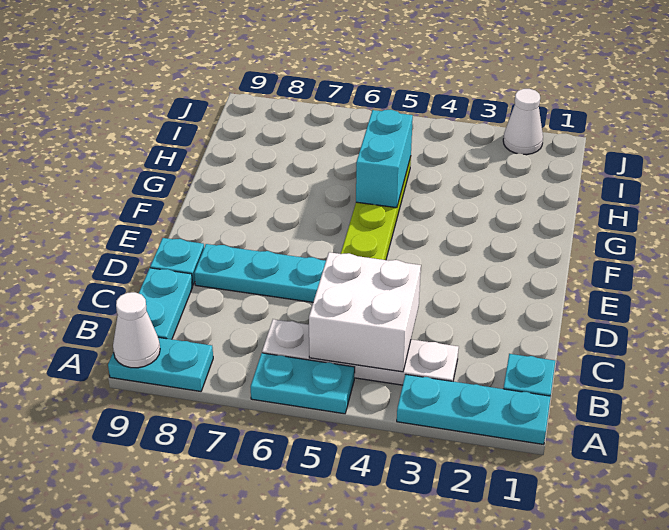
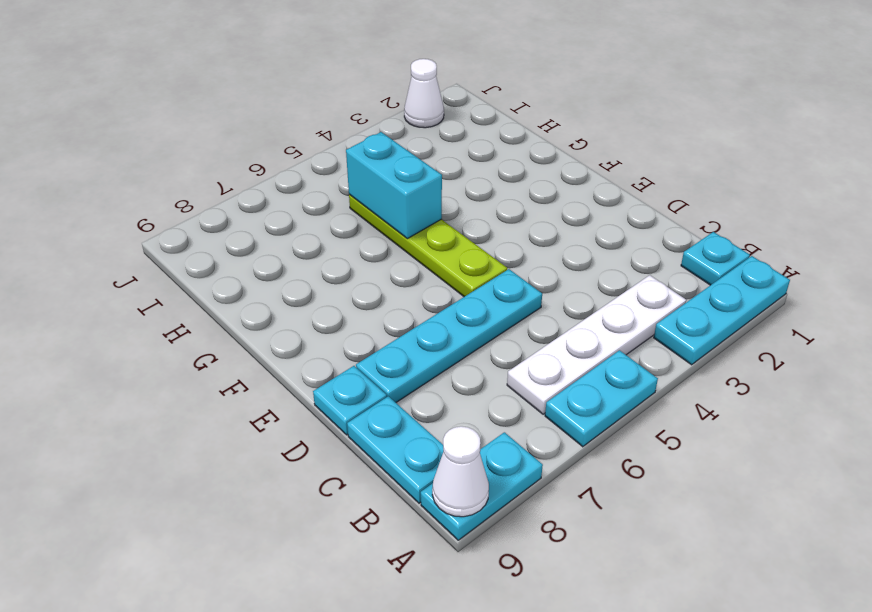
white brick B4:C5 level 2 -> none

